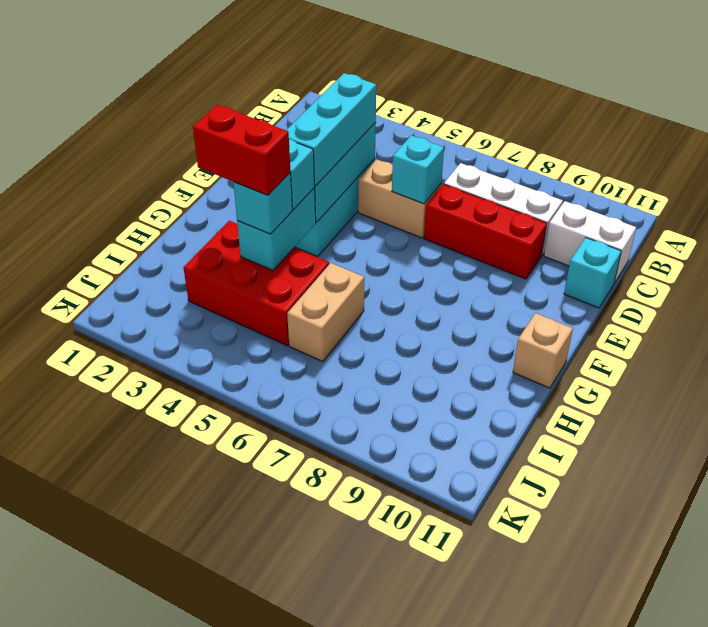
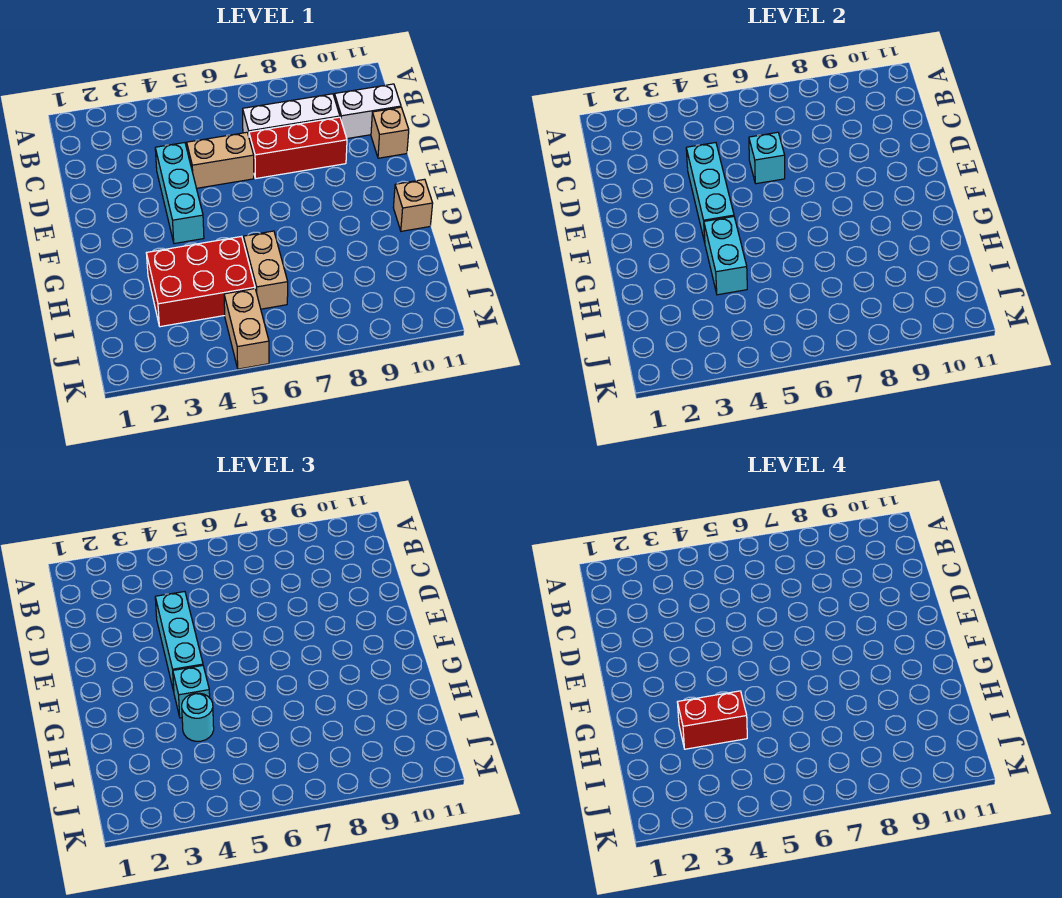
cyan brick D11 level 1 -> tan brick D11 level 1
cyan brick H4 level 3 -> cyan round brick H4 level 3
none -> tan brick J5:K5 level 1

